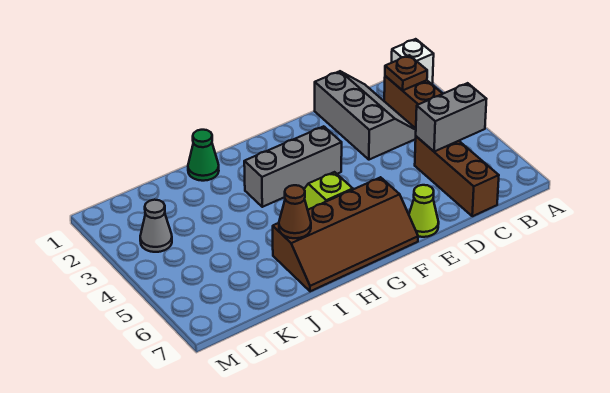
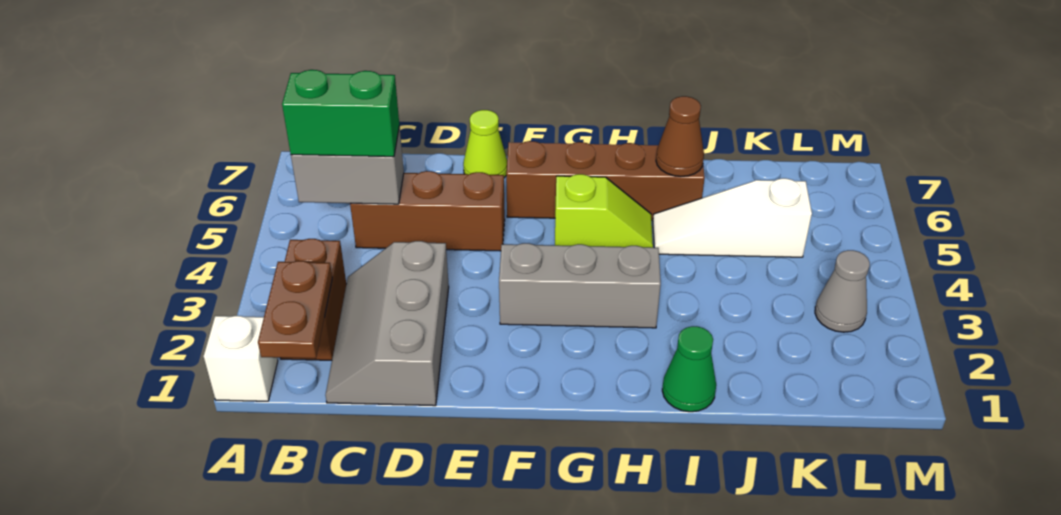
brown plate B2 level 2 -> brown plate B1:B2 level 2
none -> green brick B5:C5 level 3
brown brick C5:C7 level 1 -> brown brick C5:E5 level 1
none -> white slope I5:K5 level 1 top K

